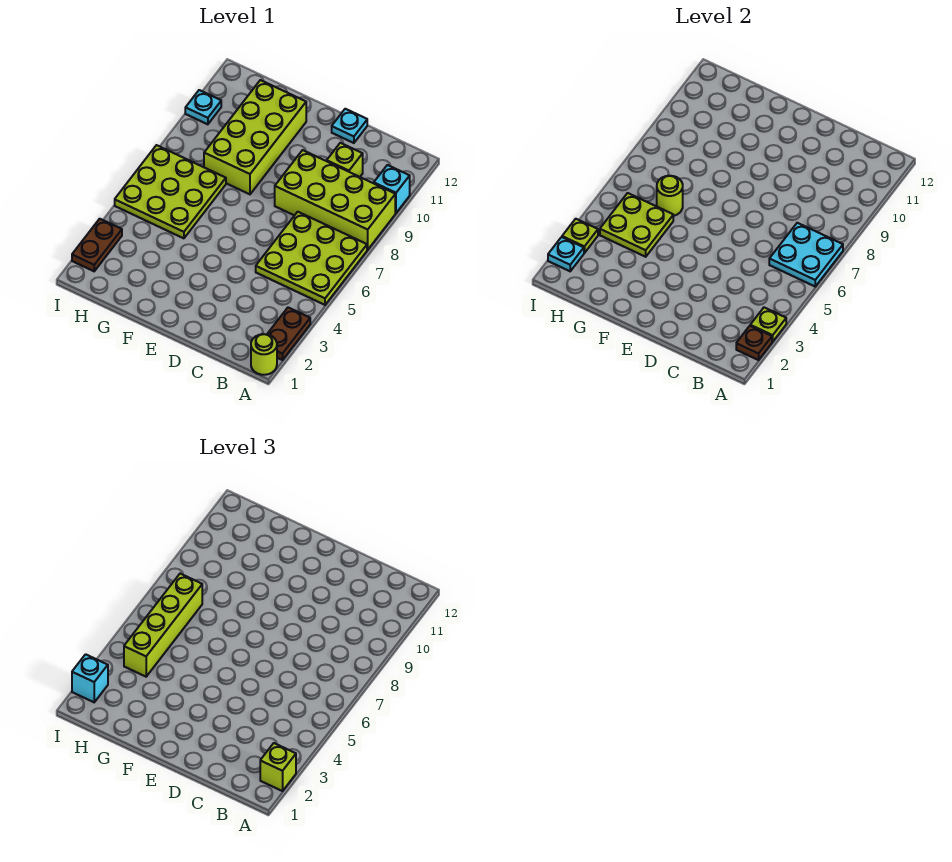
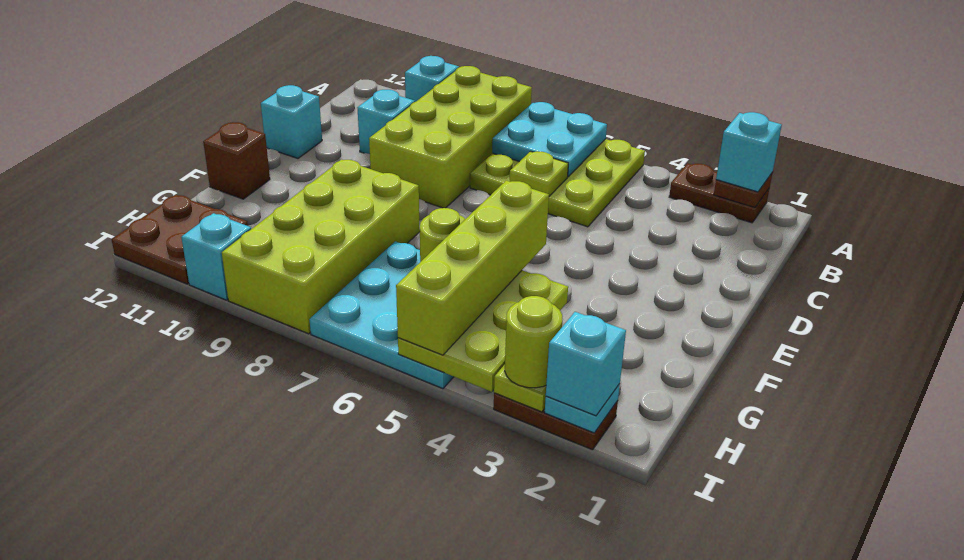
lime round brick A1 level 1 -> lime round brick I3 level 3
lime brick A2 level 3 -> cyan brick A2 level 3
lime plate A3 level 2 -> lime plate C6 level 2
lime brick C10 level 1 -> cyan brick C10 level 1
cyan plate D12 level 1 -> cyan brick D12 level 1
lime brick F8:G11 level 1 -> lime brick F8:I9 level 1
none -> brown brick F12 level 1
lime plate G4:H5 level 2 -> lime plate G4:I5 level 2
lime plate G5:I7 level 1 -> cyan plate G5:I7 level 1
lime brick H4:H7 level 3 -> lime brick F5:I5 level 3
none -> brown plate H11:I12 level 1
cyan plate I10 level 1 -> cyan brick I10 level 1

